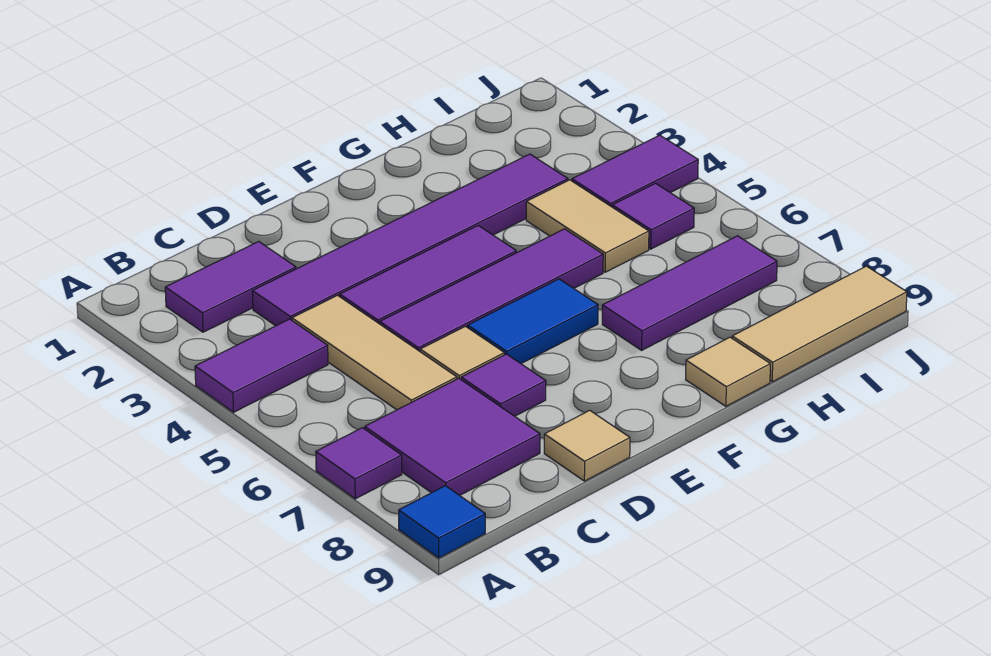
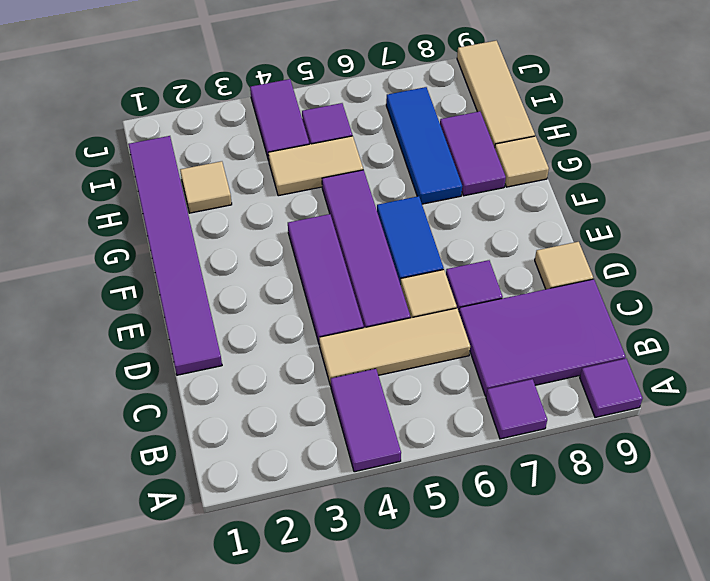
blue tile A9 level 1 -> purple tile A9 level 1
purple tile B2:C2 level 1 -> purple tile G8:H8 level 1
purple tile B7:C8 level 1 -> purple tile B7:C9 level 1
purple tile C3:H3 level 1 -> purple tile D1:I1 level 1
purple tile G7:I7 level 1 -> blue tile G7:I7 level 1
none -> tan tile H2 level 1

